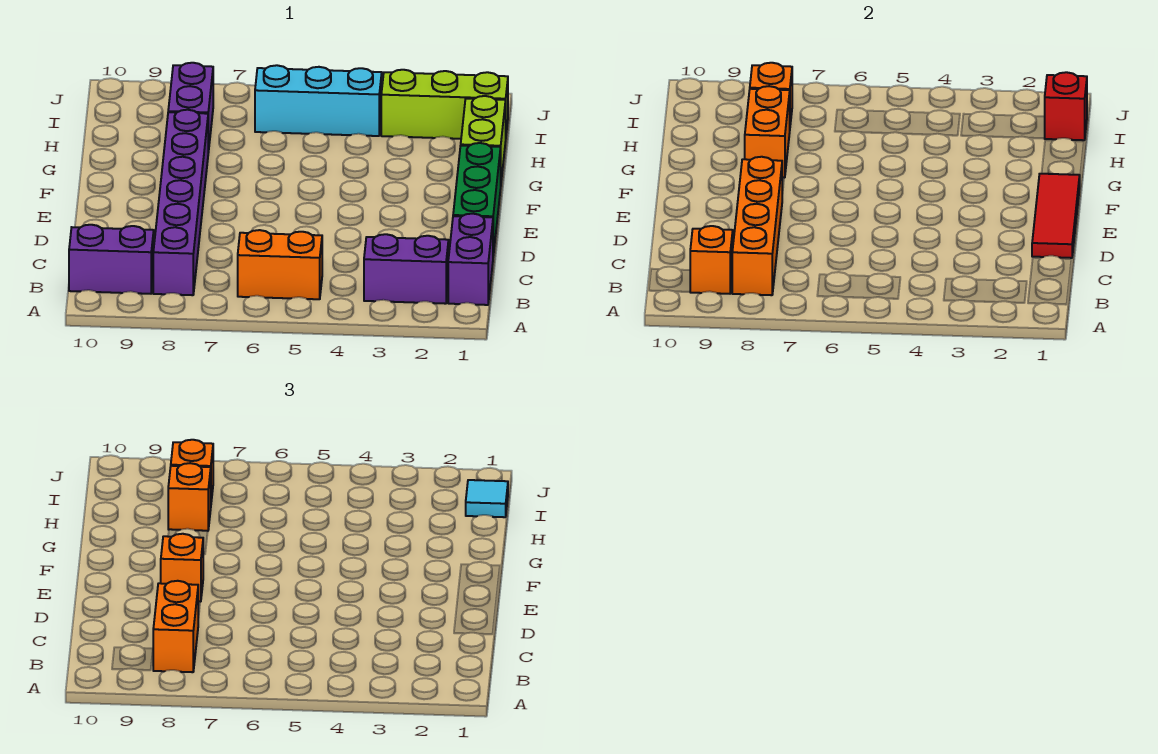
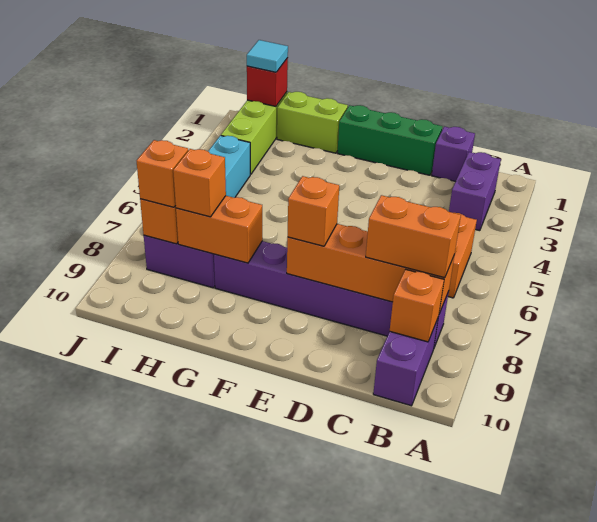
purple brick B1:C1 level 1 -> purple brick C1 level 1
red tile D1:F1 level 2 -> none

